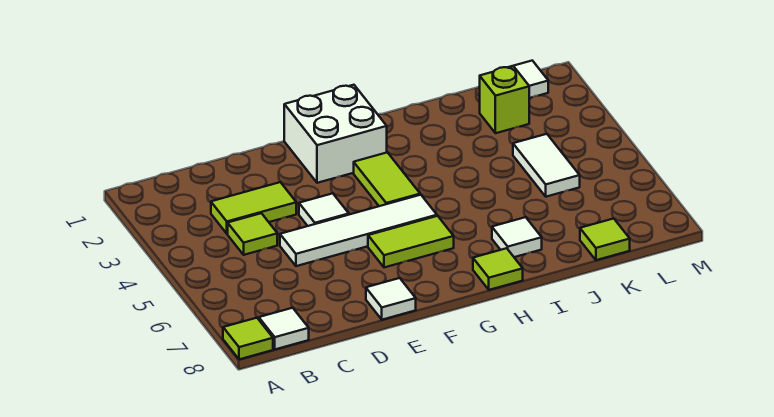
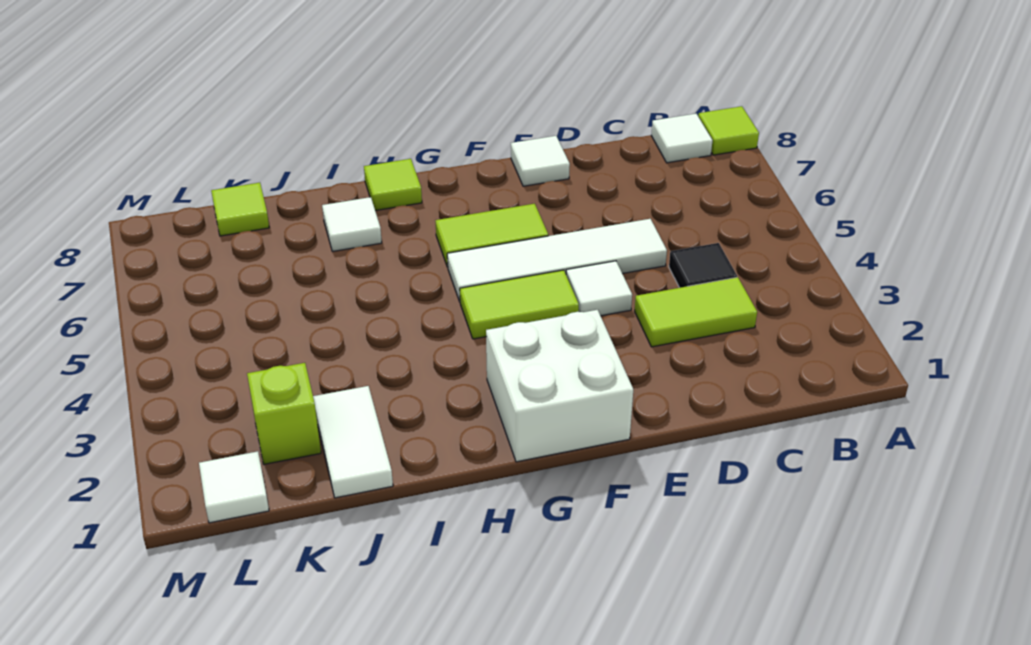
lime tile C4 level 1 -> black tile C4 level 1
lime tile G3:G4 level 1 -> lime tile F4:G4 level 1
white tile K4:K5 level 1 -> white tile J1:J2 level 1

